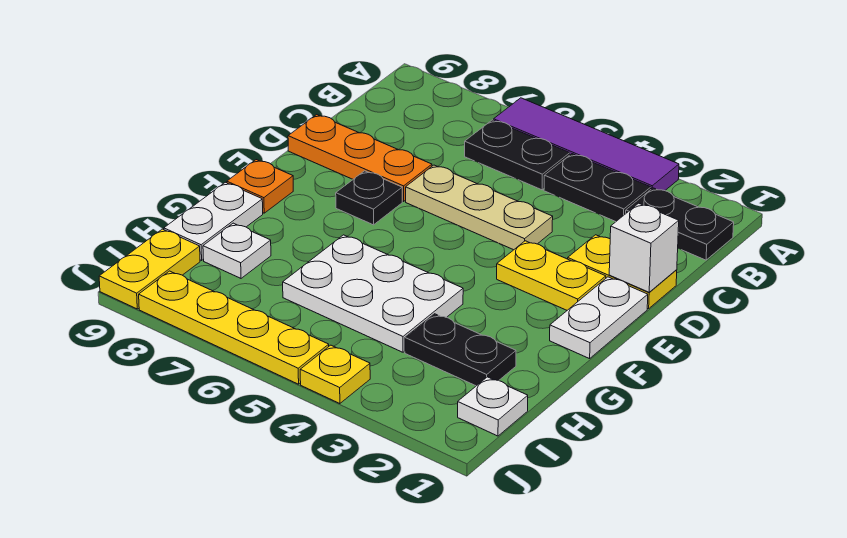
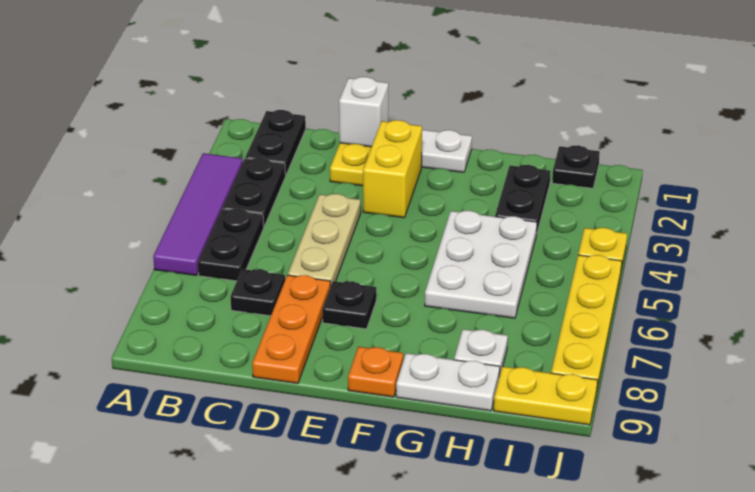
none -> black plate C7 level 1
yellow plate E2:E3 level 1 -> yellow brick E2:E3 level 1
white plate I1 level 1 -> black plate I1 level 1

